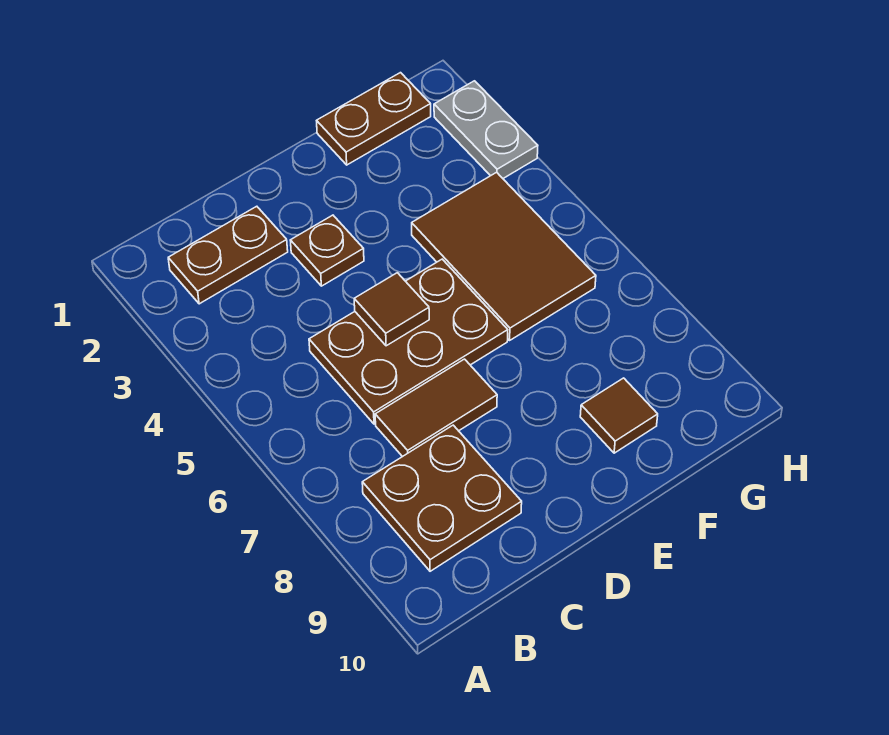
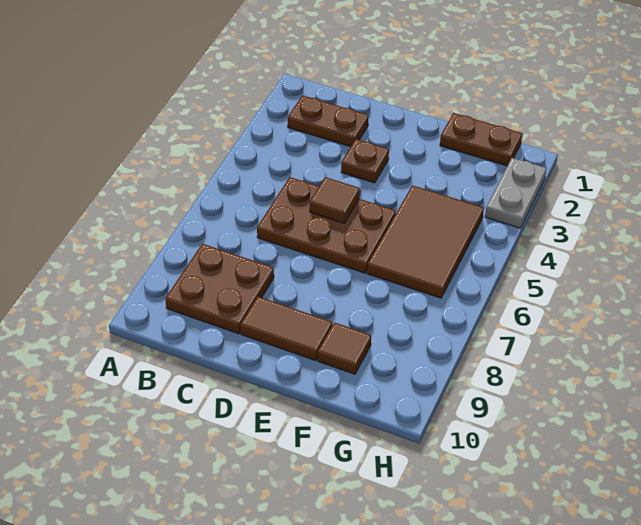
brown tile C7:D7 level 1 -> brown tile D9:E9 level 1

